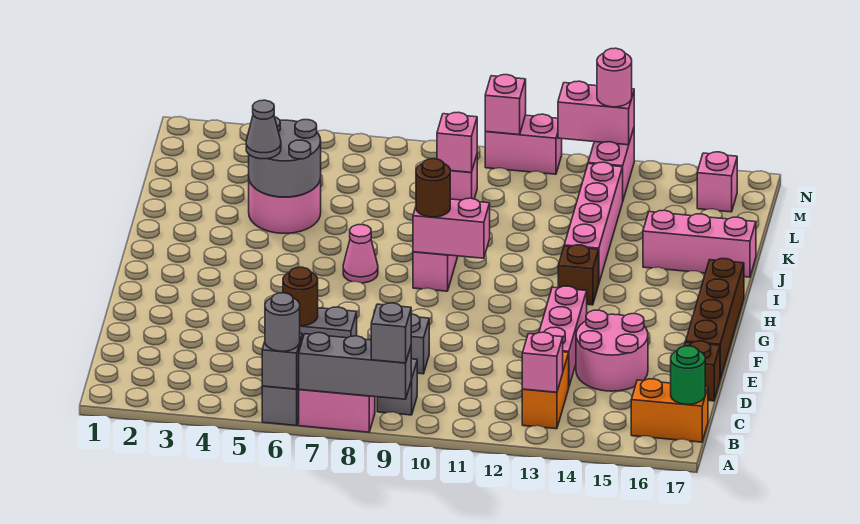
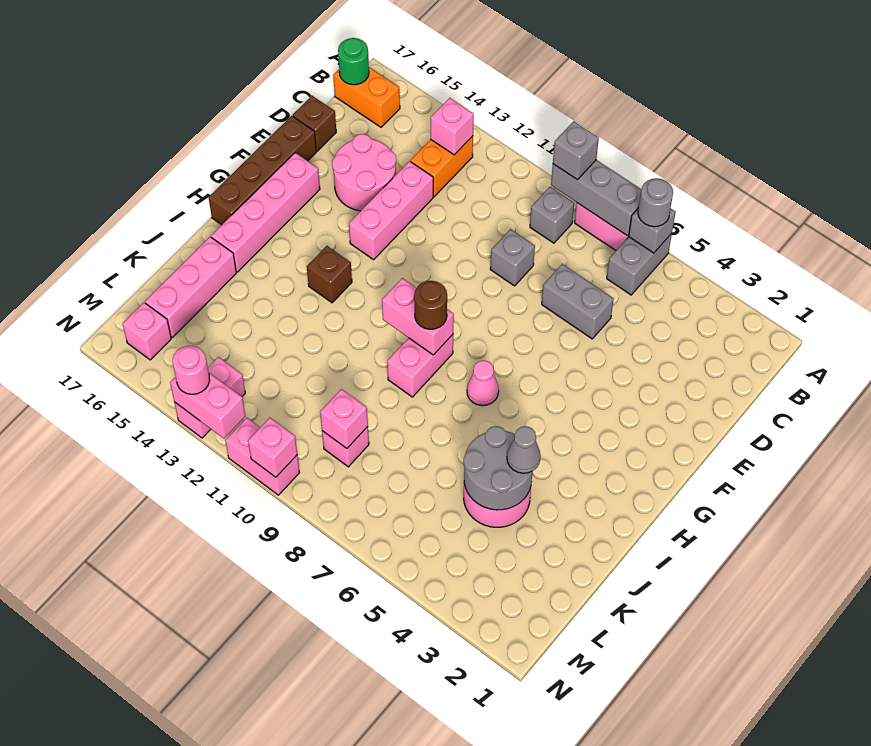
brown round brick D6 level 2 -> none
pink brick I13:L13 level 1 -> pink brick F16:I16 level 1
pink brick J15:J17 level 1 -> pink brick J16:L16 level 1

